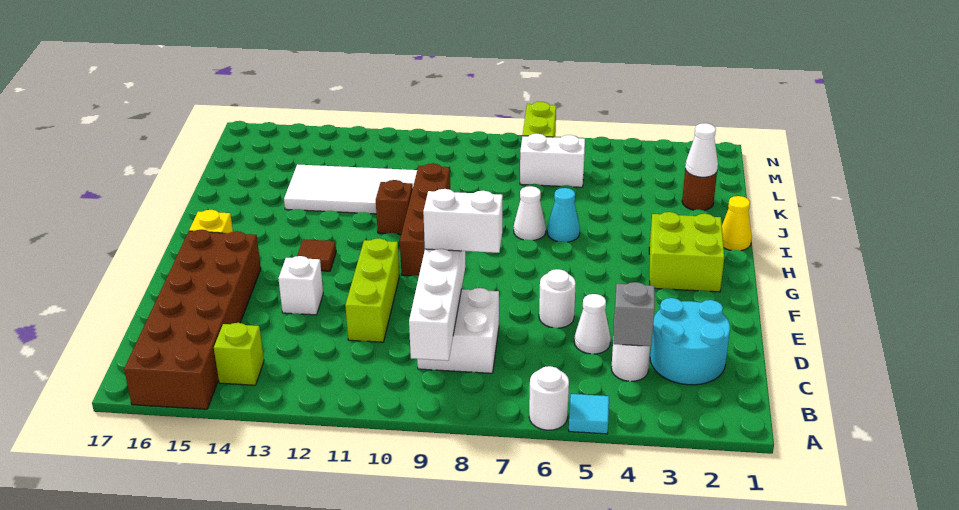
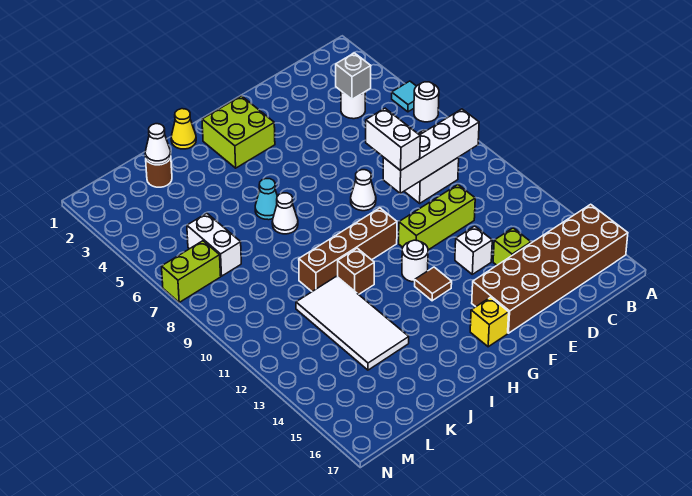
lime brick B14 level 1 -> lime brick D14 level 1
cyan round brick C2:D3 level 1 -> none
white cone D5 level 1 -> white cone F8 level 1
white round brick E6 level 1 -> white round brick G12 level 1

